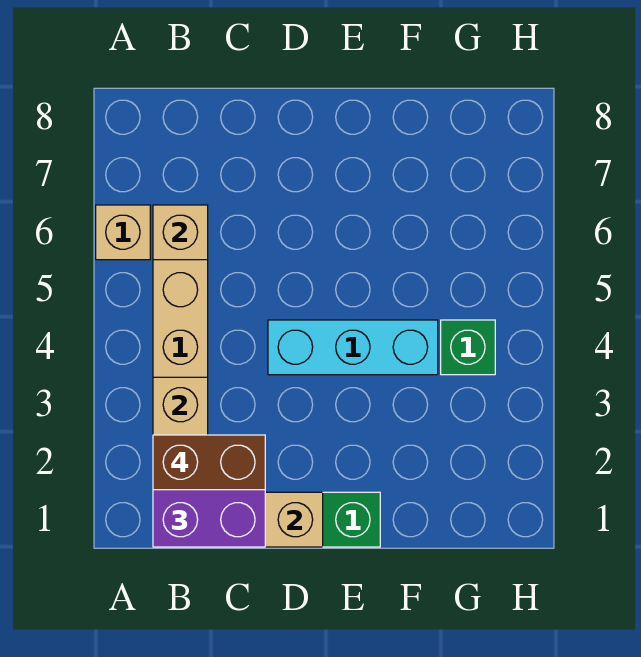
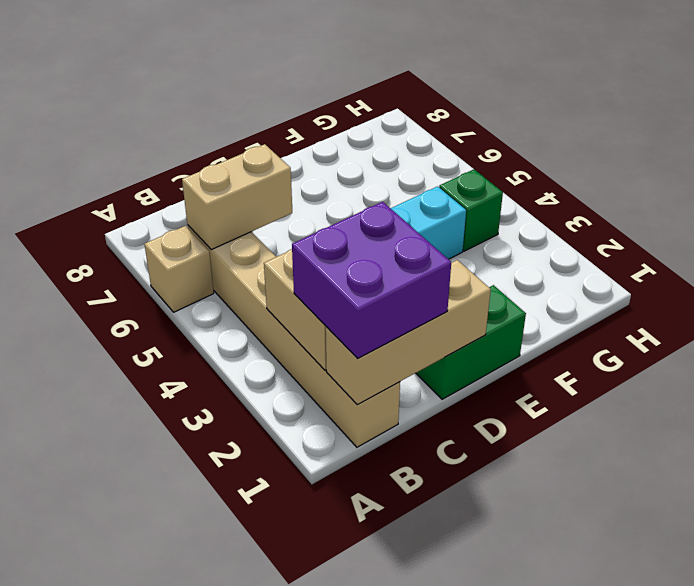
brown brick B2:C2 level 4 -> none
tan brick B6 level 2 -> tan brick B6:C6 level 2

